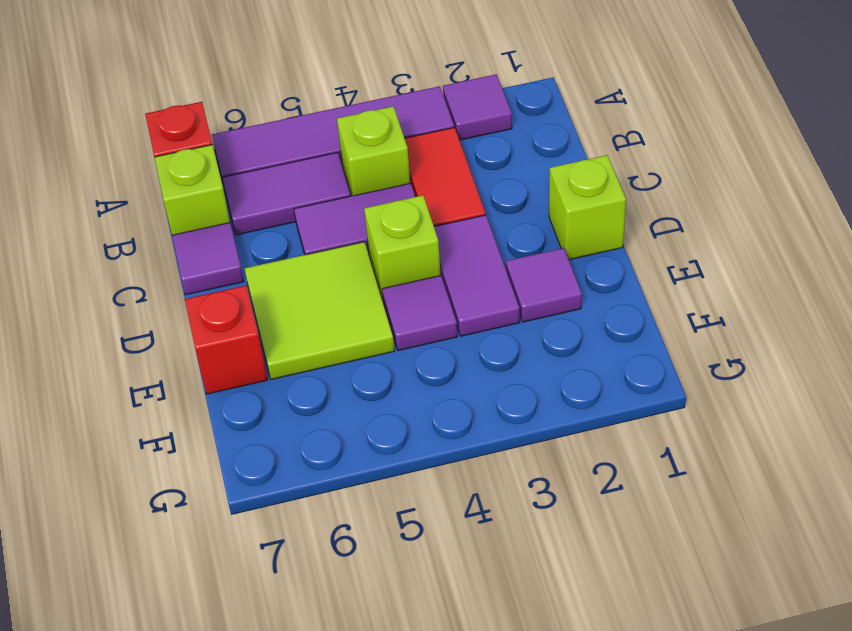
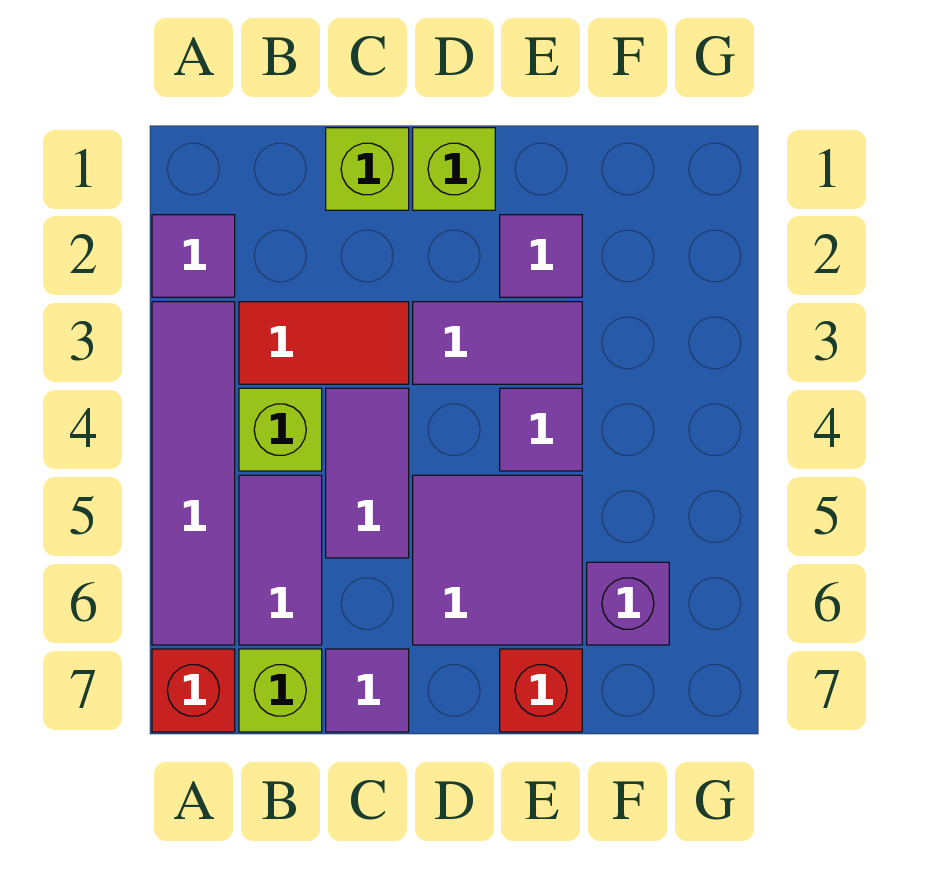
lime brick D4 level 1 -> lime brick C1 level 1
lime tile D5:E6 level 1 -> purple tile D5:E6 level 1
none -> purple brick F6 level 1

